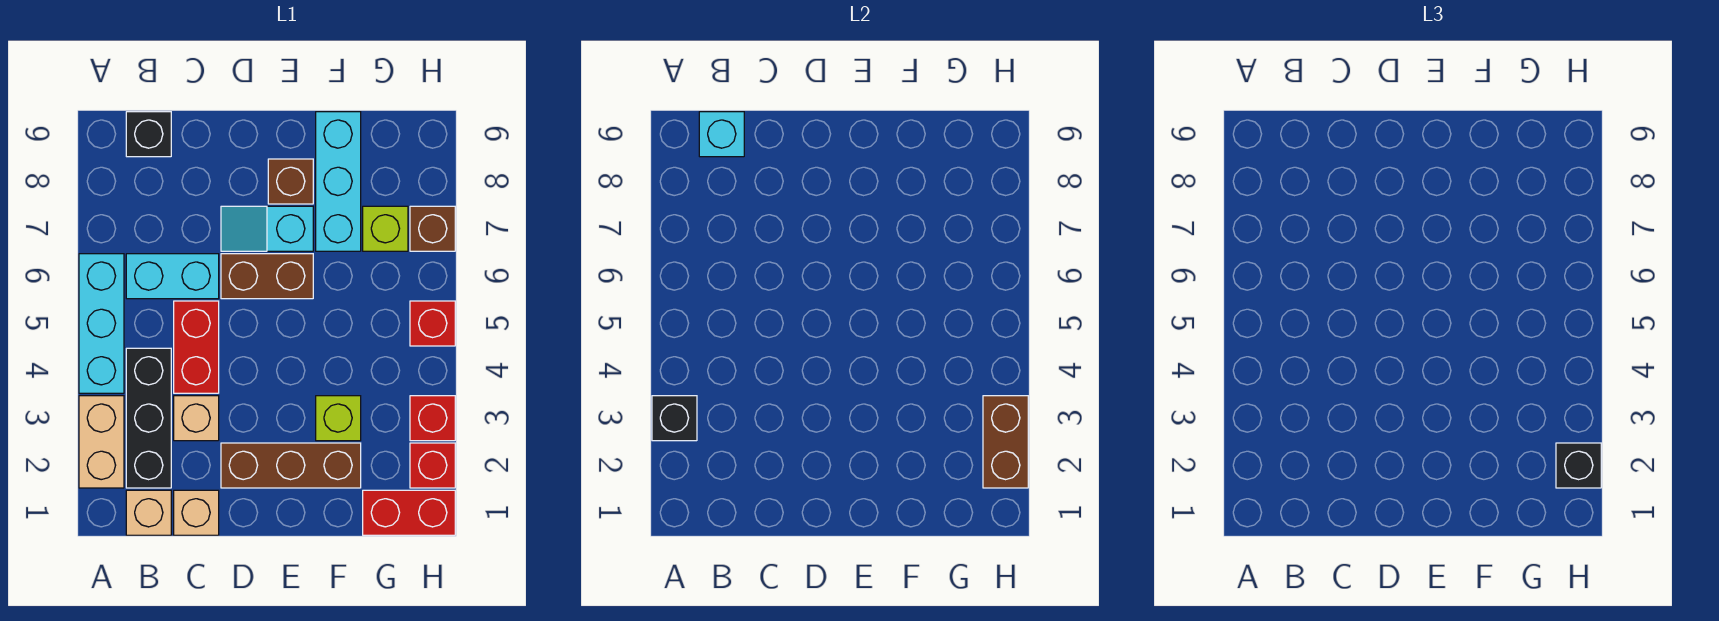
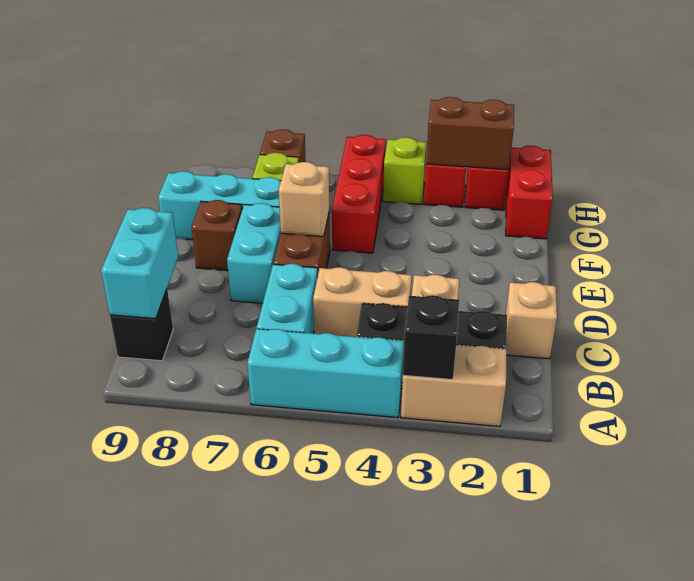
tan brick B1 level 1 -> tan brick E6 level 2
cyan brick B9 level 2 -> cyan brick B9:C9 level 2
red brick C4:C5 level 1 -> tan brick C4:C5 level 1
brown brick D2:F2 level 1 -> none
cyan slope D7:E7 level 1 top E -> cyan brick D7:E7 level 1
lime brick F3 level 1 -> lime brick H4 level 1
black brick H2 level 3 -> none
red brick H5 level 1 -> red brick F5:H5 level 1

